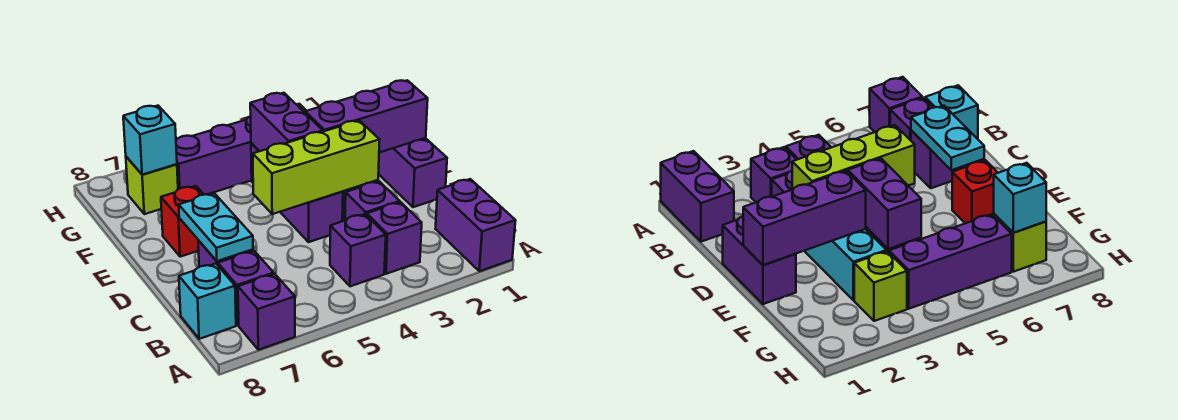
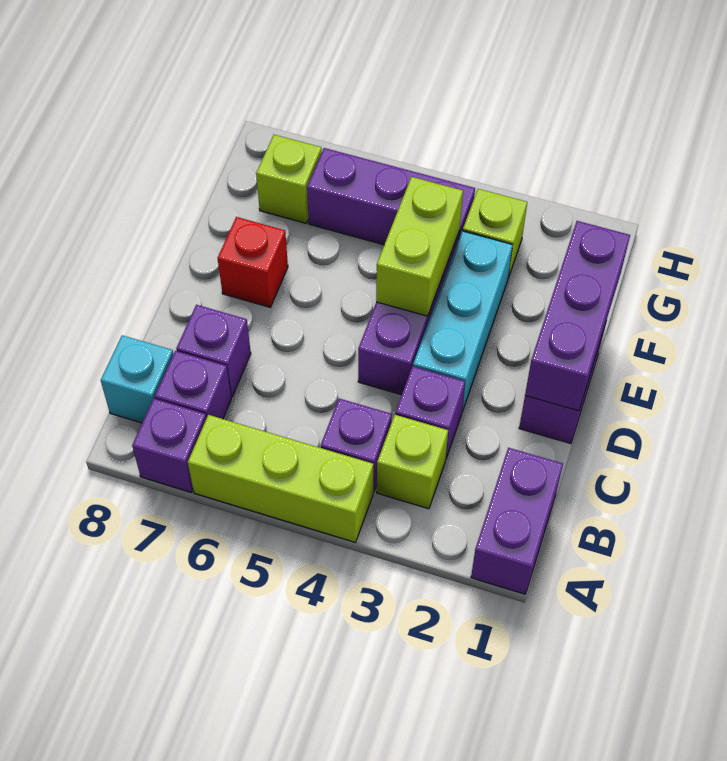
purple brick B3 level 1 -> lime brick B3 level 1
cyan plate C7:D7 level 2 -> none
lime brick D3:D5 level 2 -> lime brick A4:A6 level 1
purple brick E1:E3 level 2 -> purple brick D1:F1 level 2
purple brick E4:F4 level 2 -> lime brick E4:F4 level 2
cyan brick G7 level 2 -> none

